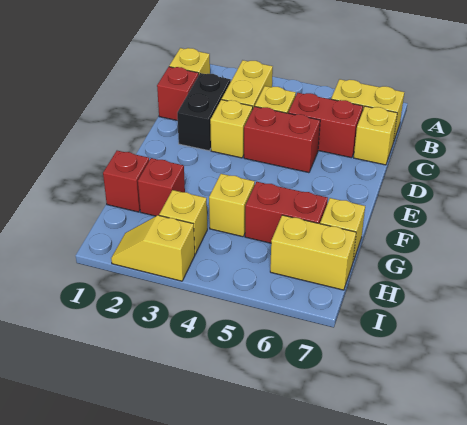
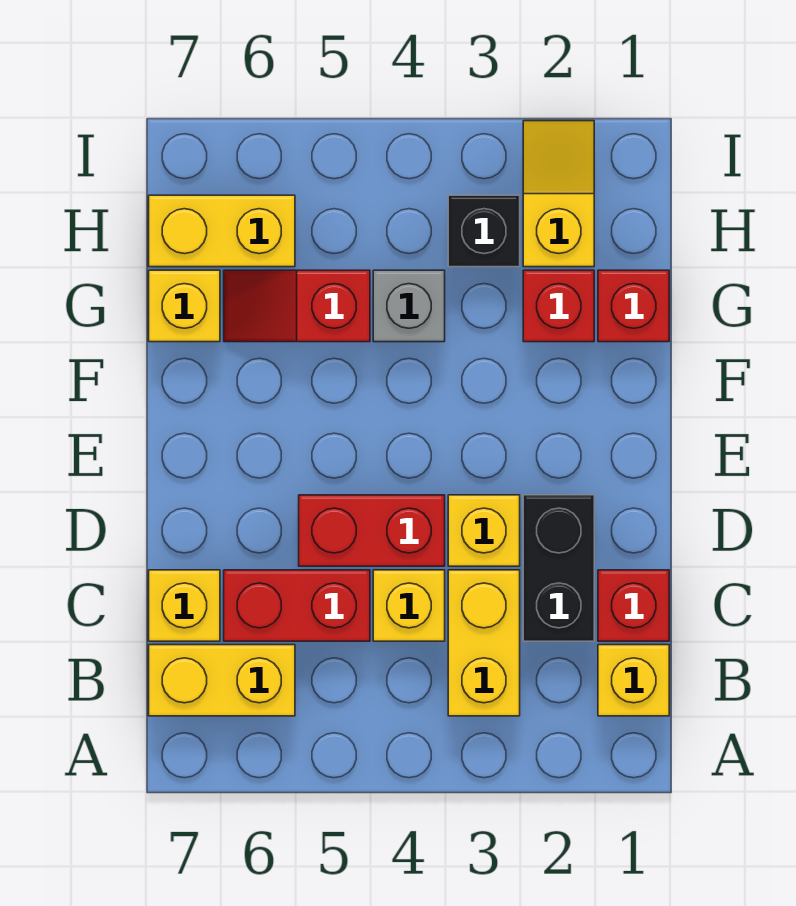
yellow brick G4 level 1 -> grey brick G4 level 1
red brick G5:G6 level 1 -> red slope G5:G6 level 1 top 5
yellow brick H3 level 1 -> black brick H3 level 1
yellow slope I2:I3 level 1 top 3 -> yellow slope H2:I2 level 1 top H

